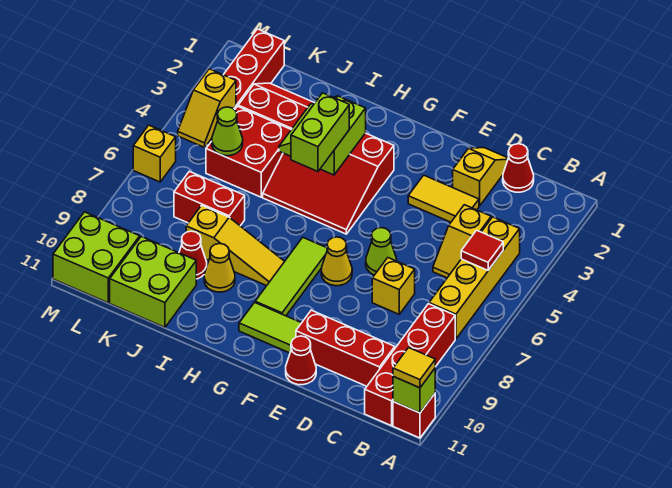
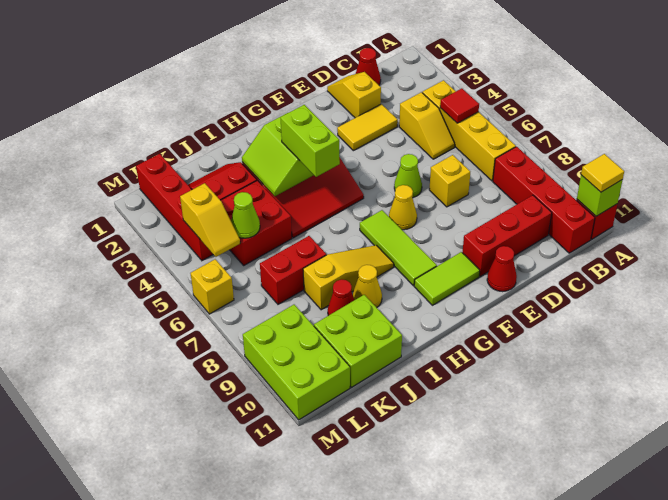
lime brick L10:M11 level 1 -> lime brick L9:M11 level 1

